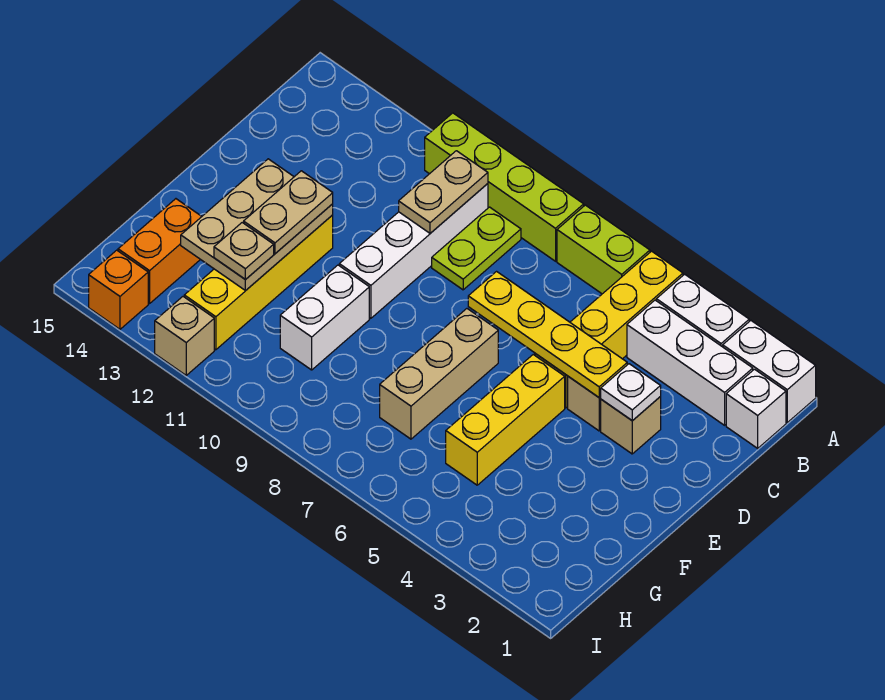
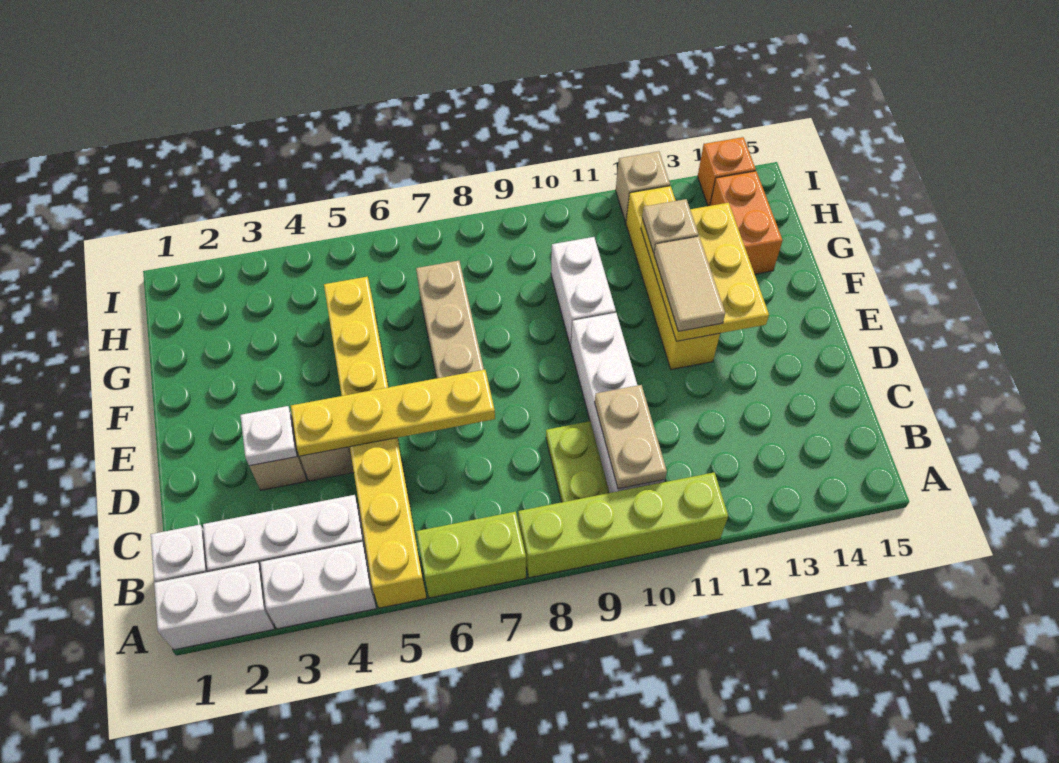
tan plate E12:G13 level 2 -> yellow plate E12:G13 level 2
tan plate E12:F12 level 3 -> tan tile E12:F12 level 3

